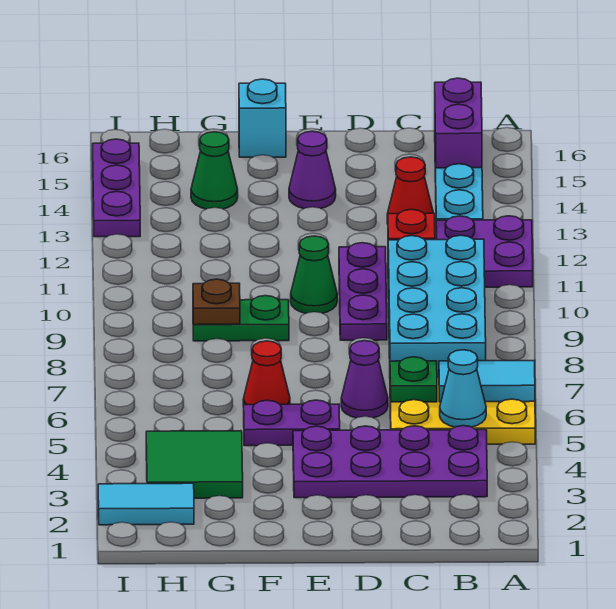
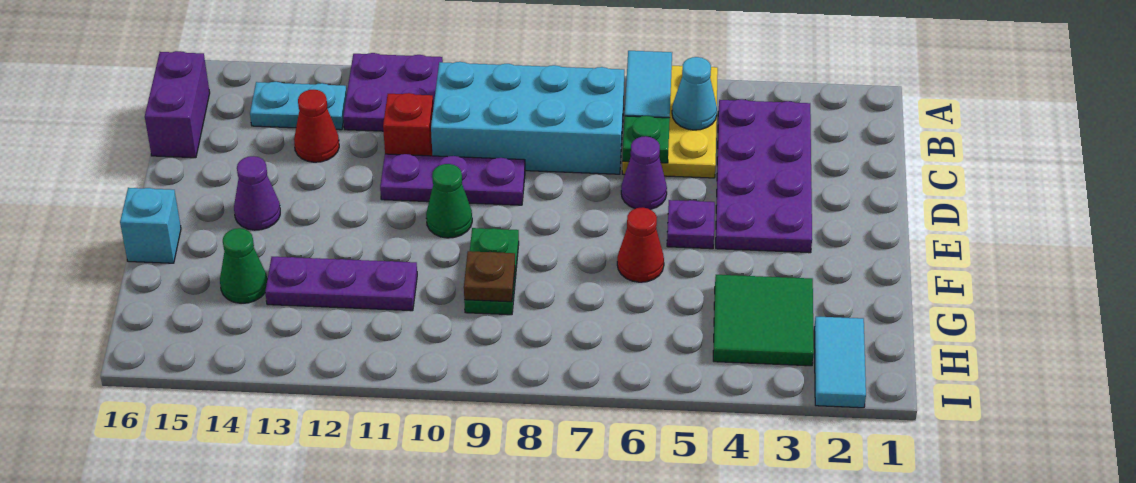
purple brick B15:B16 level 1 -> purple brick B16:C16 level 1
purple plate E5:F5 level 1 -> purple plate E5 level 1
purple plate I13:I15 level 1 -> purple plate G11:G13 level 1

